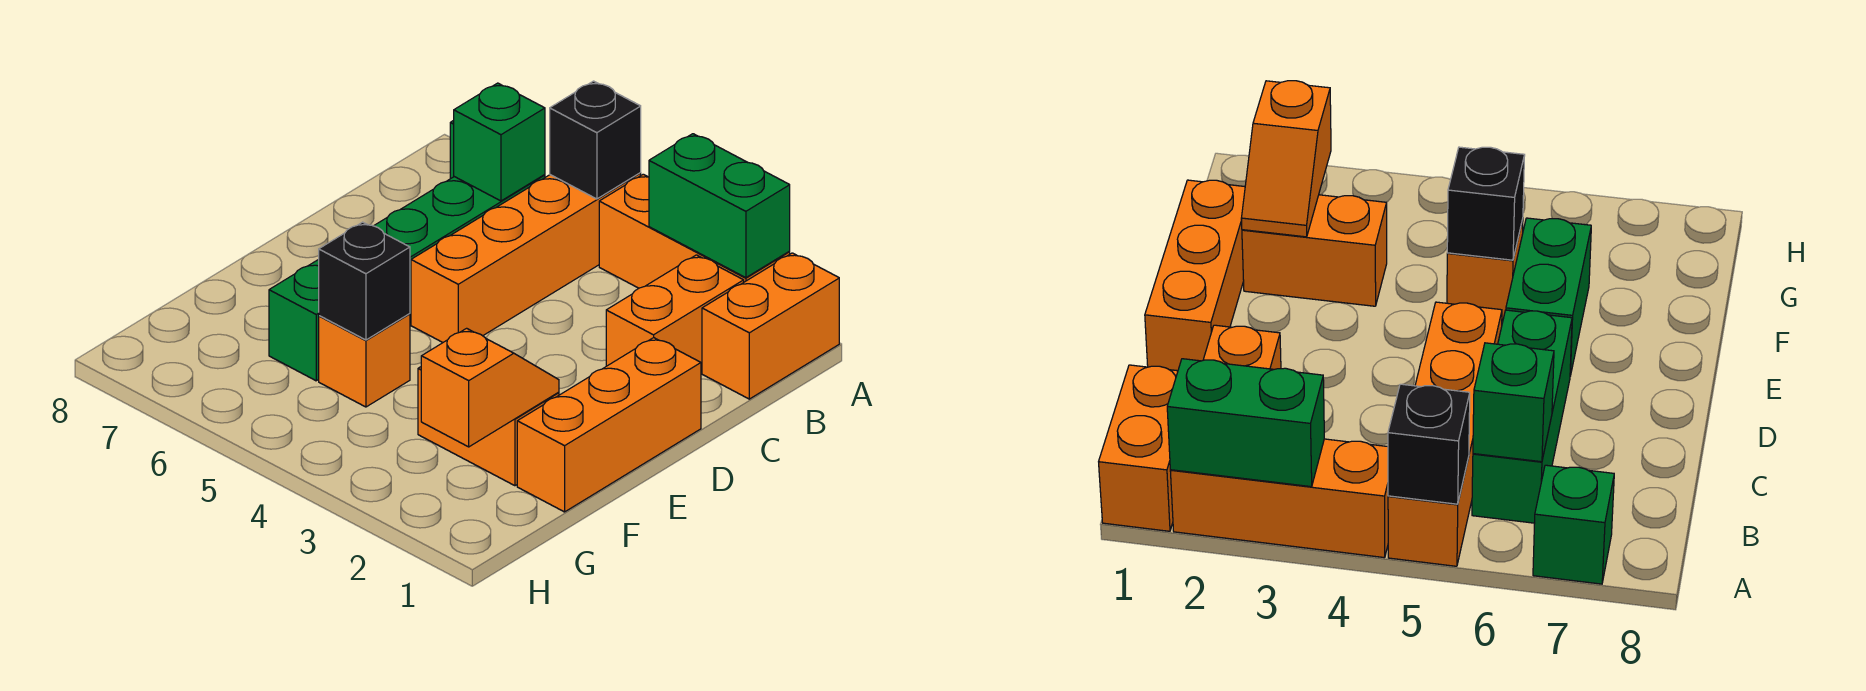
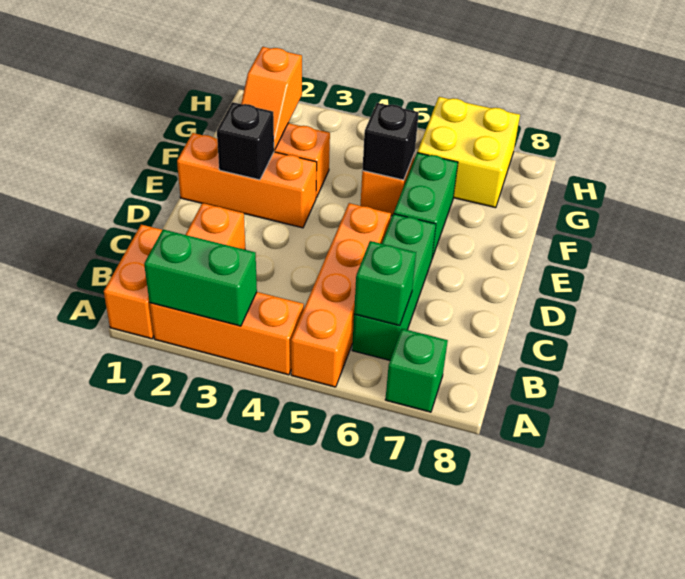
black brick A5 level 2 -> black brick E2 level 2
orange brick D1:F1 level 1 -> orange brick E1:E3 level 1
none -> yellow brick G6:H7 level 1

